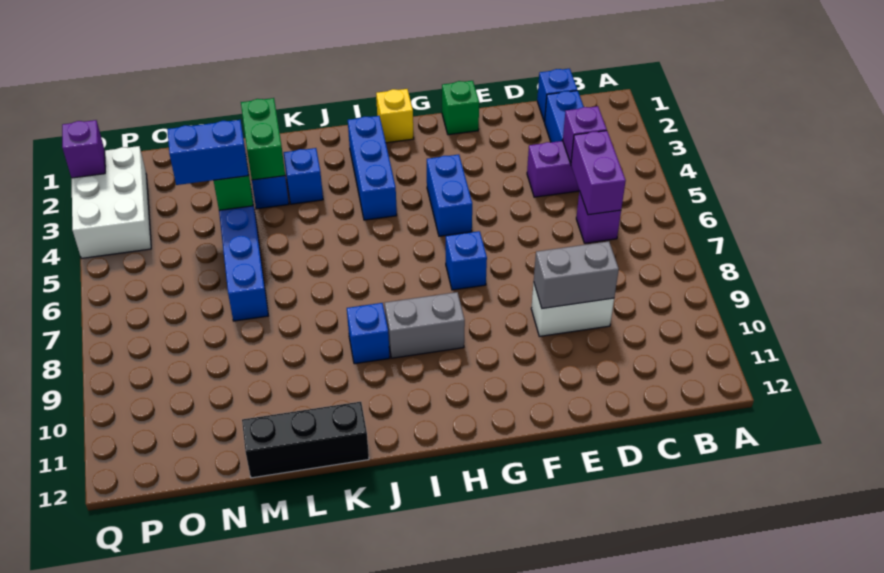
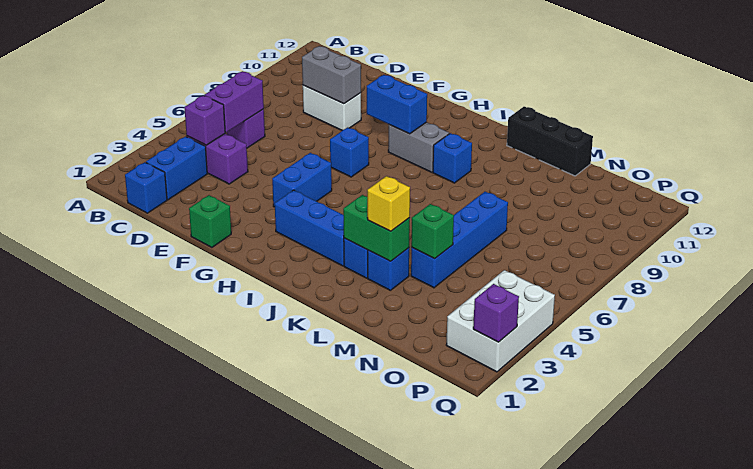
yellow brick H1 level 1 -> yellow brick L3 level 3
blue brick I2:I4 level 1 -> blue brick H3:J3 level 1
green brick L2:L3 level 2 -> green brick K3:L3 level 2
blue brick M4:N4 level 3 -> blue brick G9:H9 level 2

